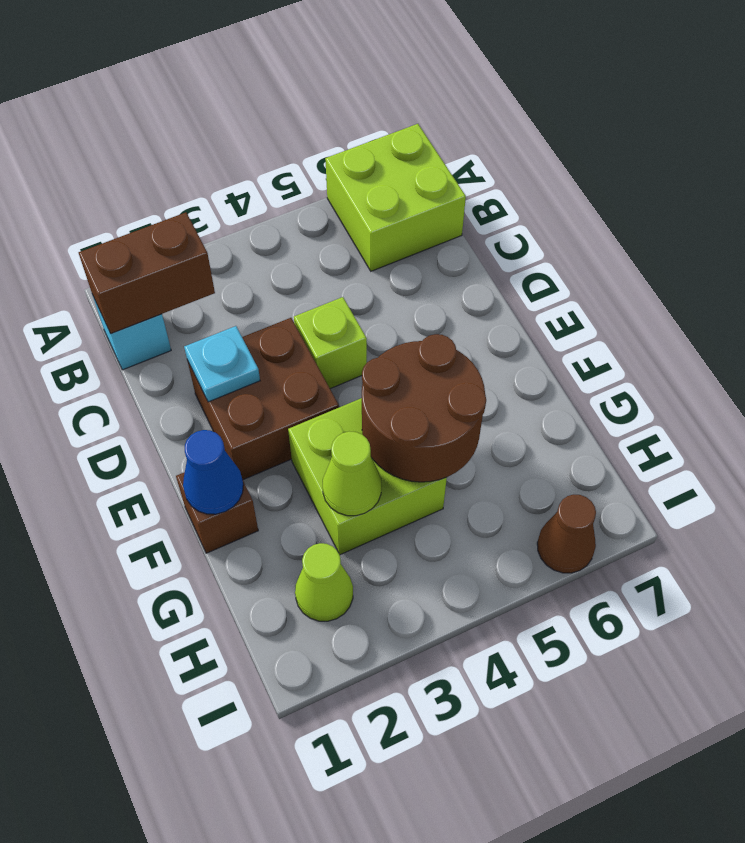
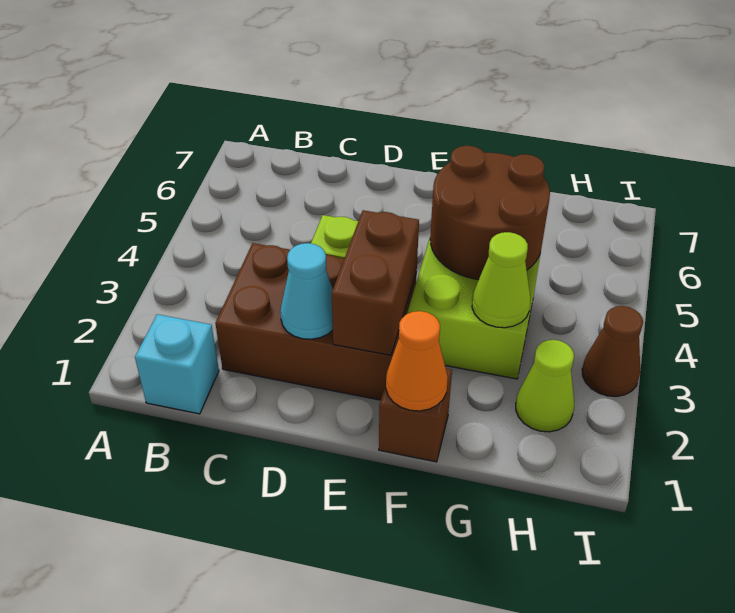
lime brick A6:B7 level 1 -> none
brown brick B1:B2 level 2 -> brown brick E2:E3 level 2
brown brick D2:E3 level 1 -> brown brick C2:E3 level 1
cyan plate D2 level 2 -> cyan cone D2 level 2
blue cone F1 level 2 -> orange cone F1 level 2
brown cone I6 level 1 -> brown cone I3 level 1

